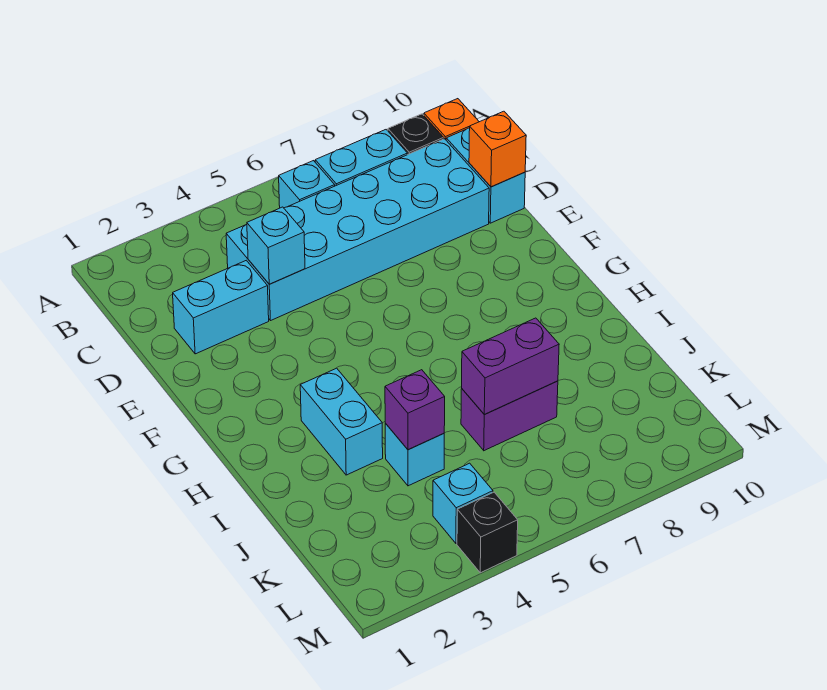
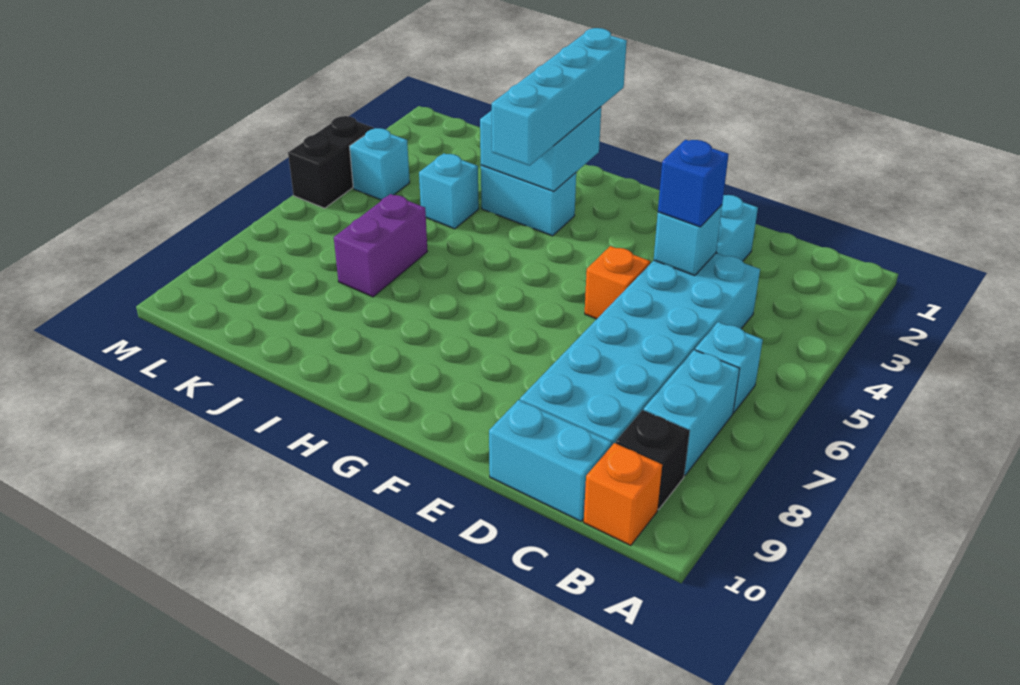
none -> blue brick D4 level 3
orange brick D10 level 2 -> orange brick E5 level 1
none -> cyan brick H1:H4 level 3
none -> cyan brick H2:I3 level 2
purple brick J4 level 2 -> none
purple brick J6:J7 level 2 -> none
black brick M4 level 1 -> black brick M4:M5 level 1

